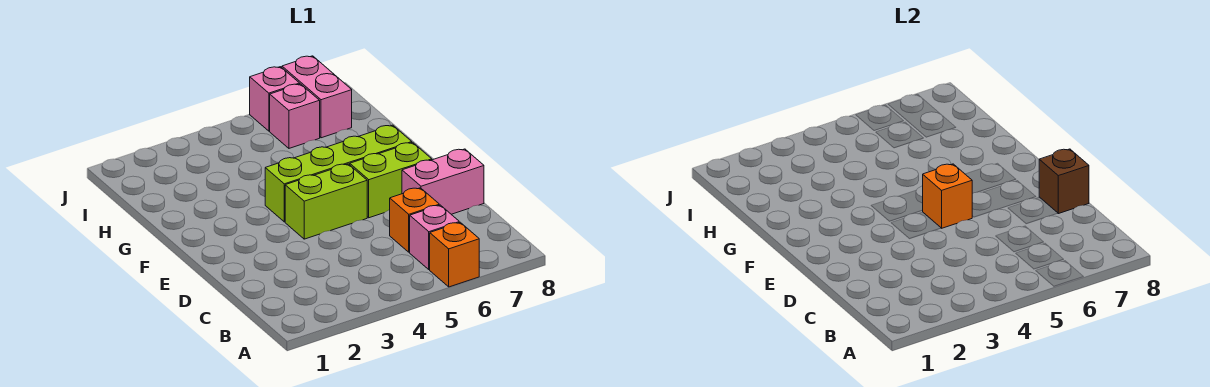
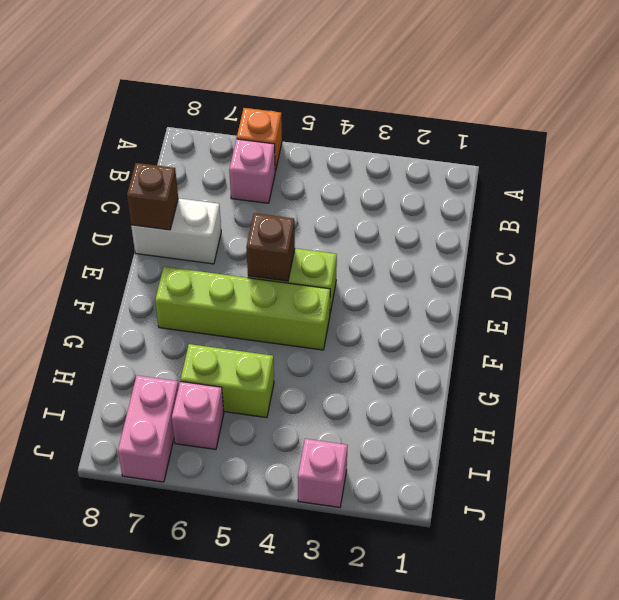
orange brick C6 level 1 -> none
pink brick D7:D8 level 1 -> white brick D7:D8 level 1
orange brick E5 level 2 -> brown brick E5 level 2
lime brick E6:E7 level 1 -> lime brick H5:H6 level 1
pink brick J6 level 1 -> pink brick J3 level 1

